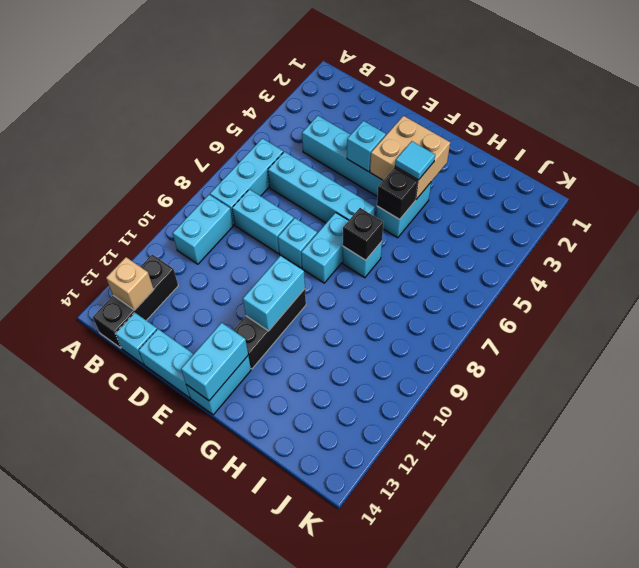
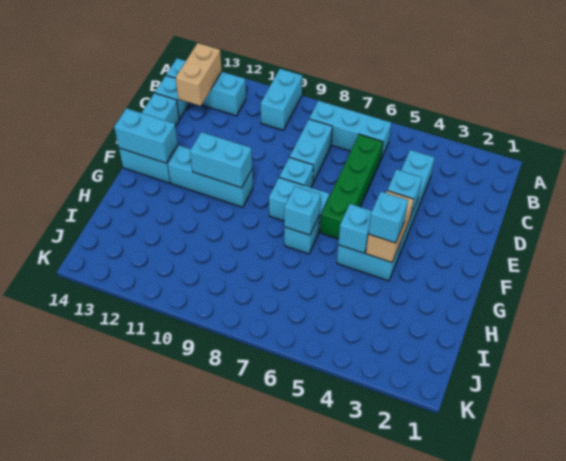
cyan brick B9:B10 level 1 -> cyan brick A10:B10 level 1
black brick B12:B14 level 1 -> cyan brick B12:B14 level 1
tan brick B13 level 2 -> tan brick B13:C13 level 2
cyan brick C6:F6 level 1 -> green brick C6:F6 level 1
tan brick F3:G4 level 2 -> tan brick F4:G4 level 2
black brick F10:F12 level 1 -> cyan brick F10:F12 level 1
cyan tile G4 level 3 -> cyan brick G4 level 3
black brick G5 level 2 -> cyan brick G5 level 2
black brick G7 level 2 -> cyan brick G7 level 2

